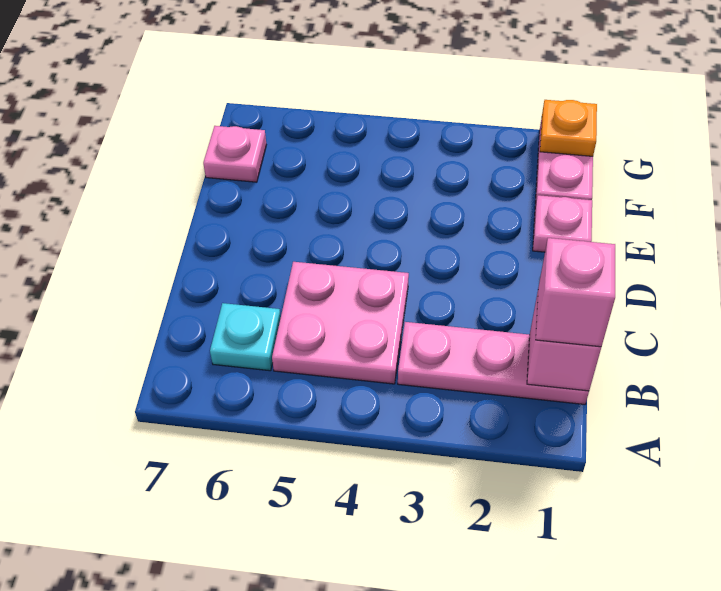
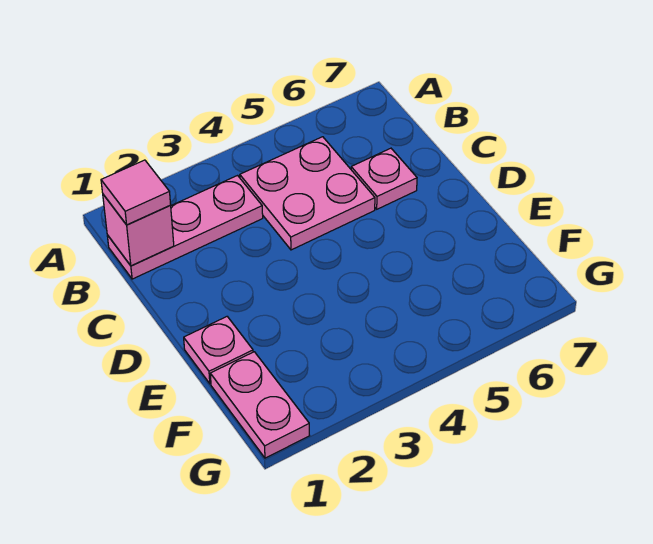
pink brick B1 level 3 -> pink tile B1 level 3
cyan plate B6 level 1 -> none
pink plate F7 level 1 -> pink plate C6 level 1
orange plate G1 level 2 -> none

